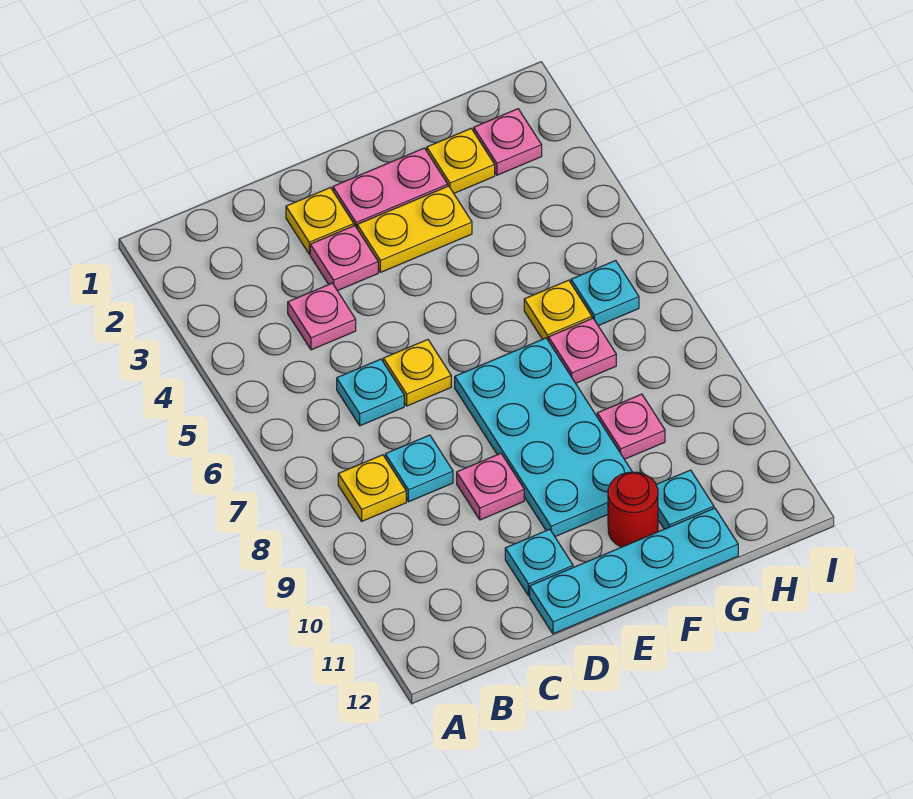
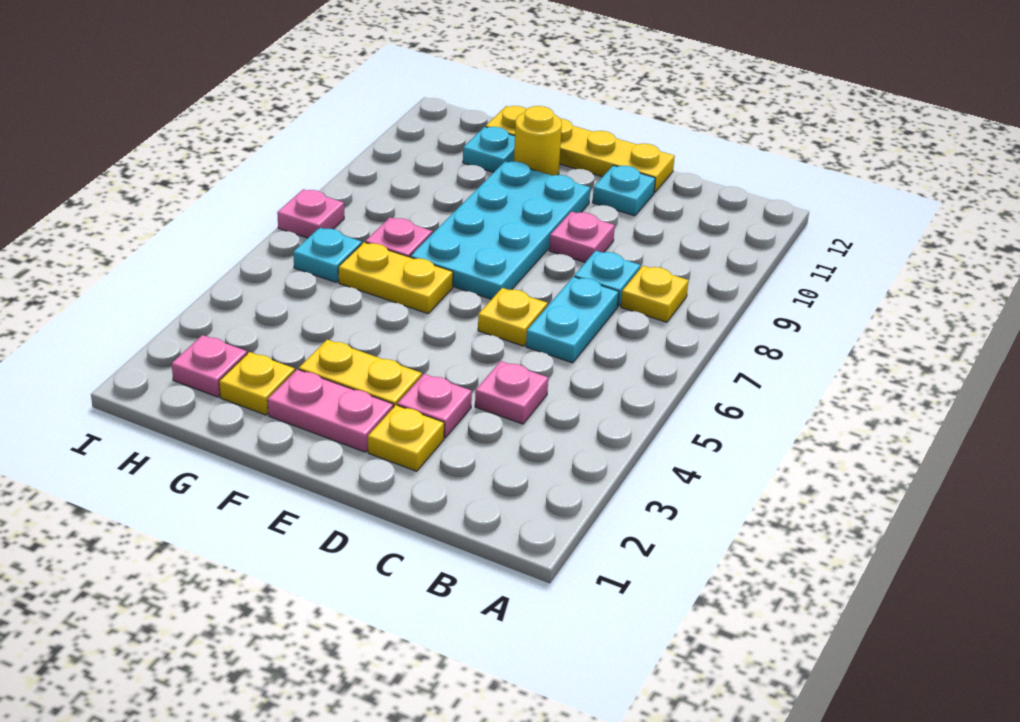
cyan plate C6 level 1 -> cyan plate C6:C7 level 1
cyan plate D12:G12 level 1 -> yellow plate D12:G12 level 1
red round brick F11 level 1 -> yellow round brick F11 level 1
yellow plate G6 level 1 -> yellow plate F6:G6 level 1
pink plate G9 level 1 -> pink plate I7 level 1

